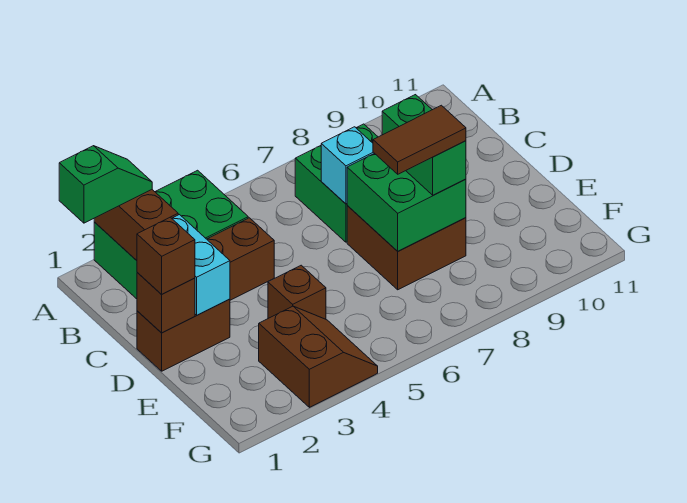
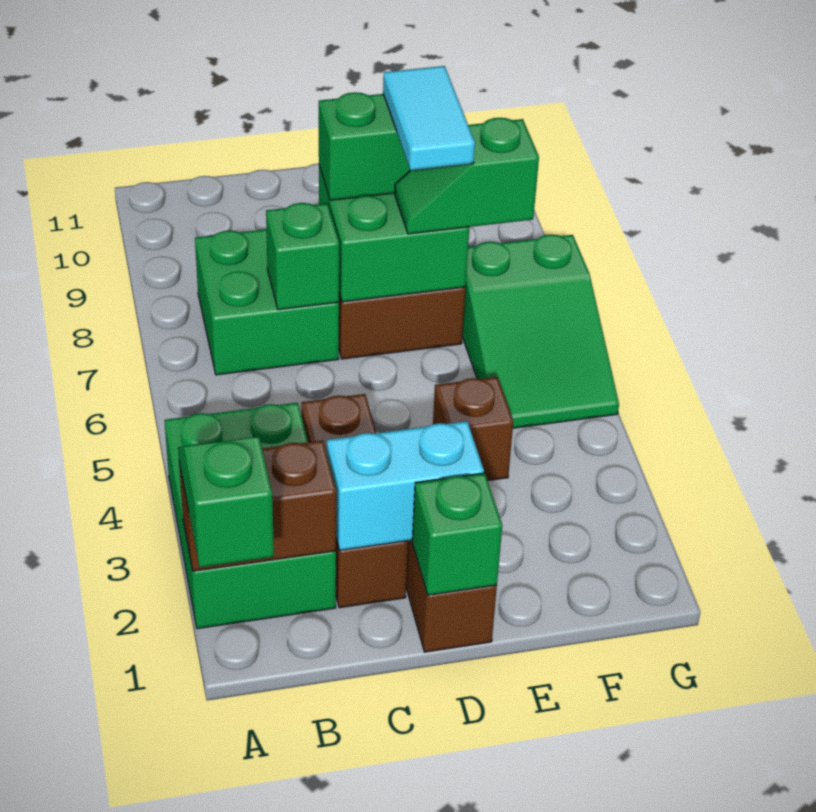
cyan brick C7 level 2 -> green brick C7 level 2
brown brick D1 level 2 -> green brick D1 level 2
brown brick D1 level 3 -> none
none -> green slope E7:F7 level 3 top F
brown tile E7:E8 level 4 -> cyan tile E7:E8 level 4
brown slope F3:G4 level 1 top 3 -> none
none -> green slope F5:G7 level 1 top 7

